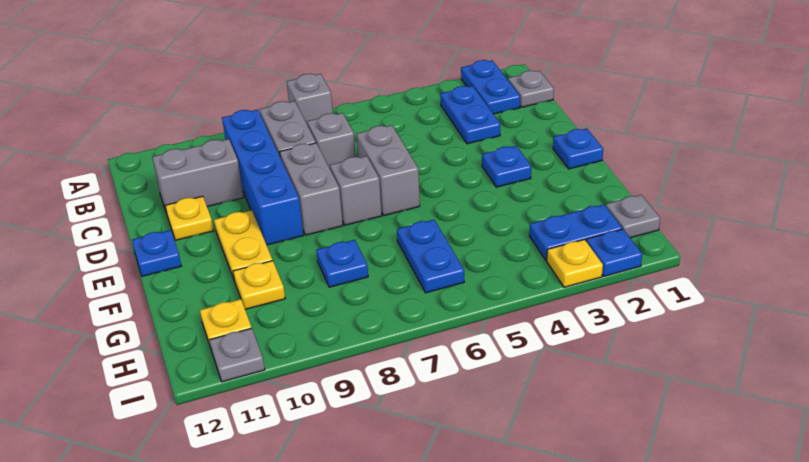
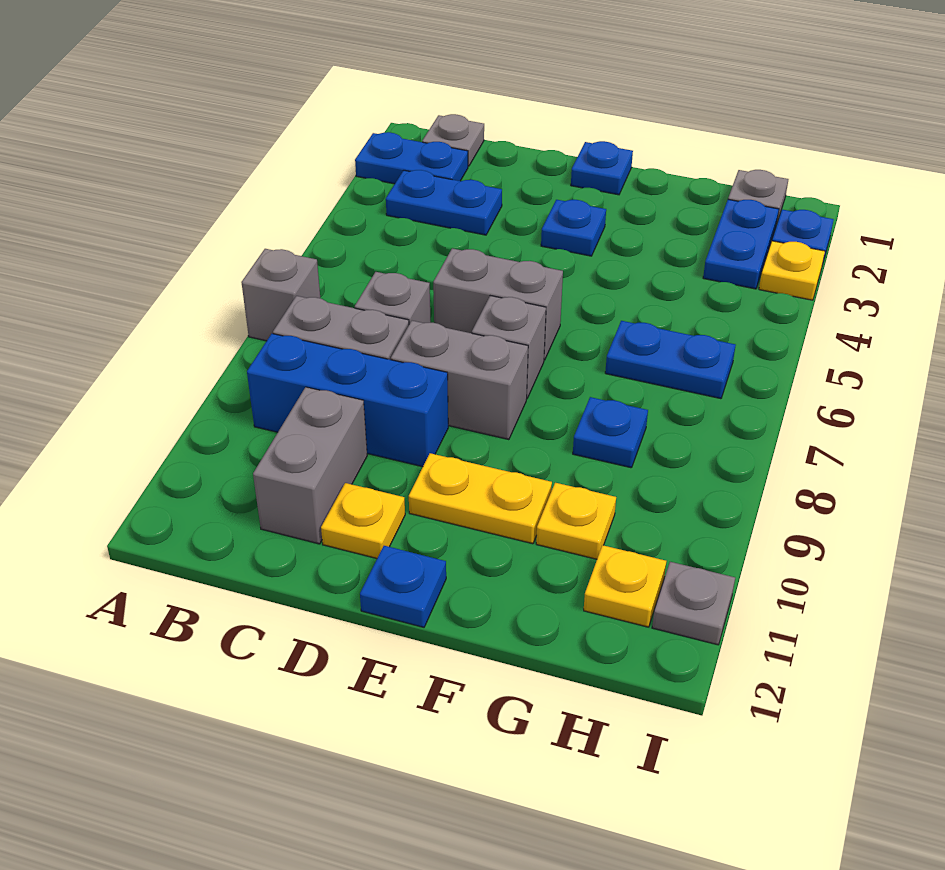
blue brick B9:E9 level 1 -> blue brick B9:D9 level 1

